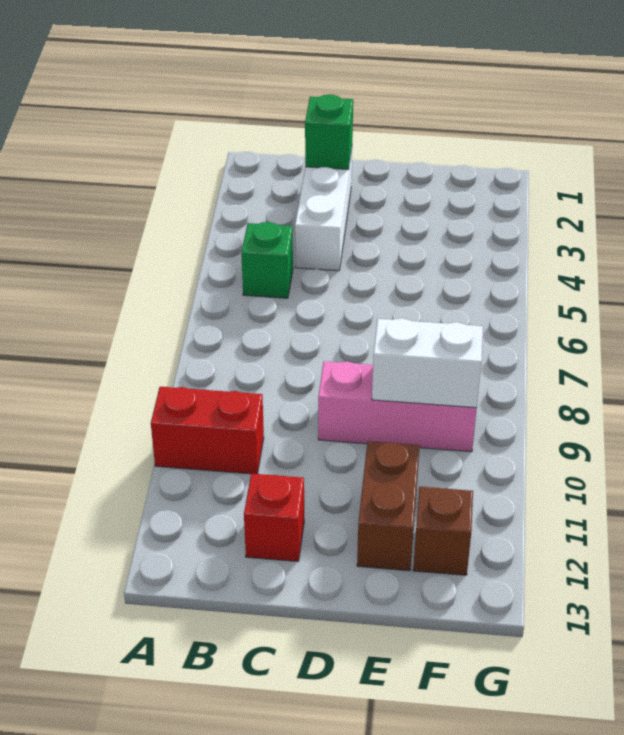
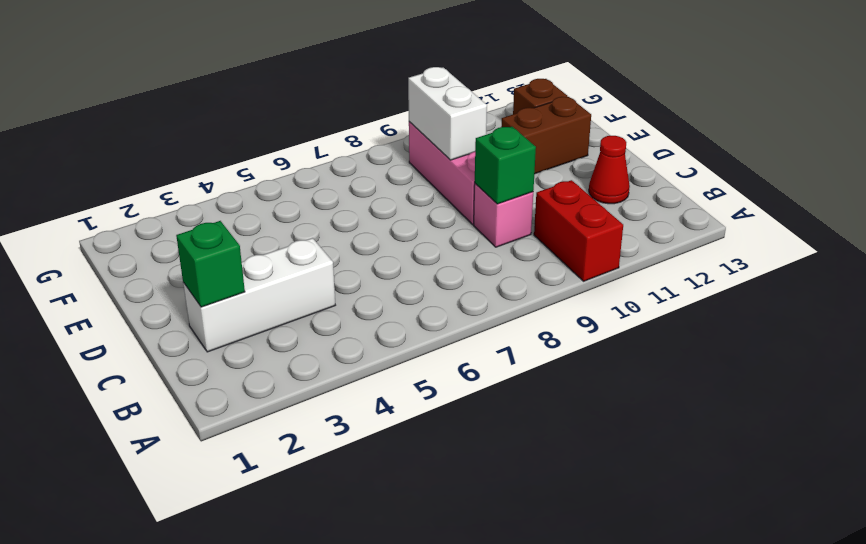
green brick B5 level 1 -> green brick C9 level 2
none -> pink brick C9 level 1
red brick C12 level 1 -> red cone C12 level 1

